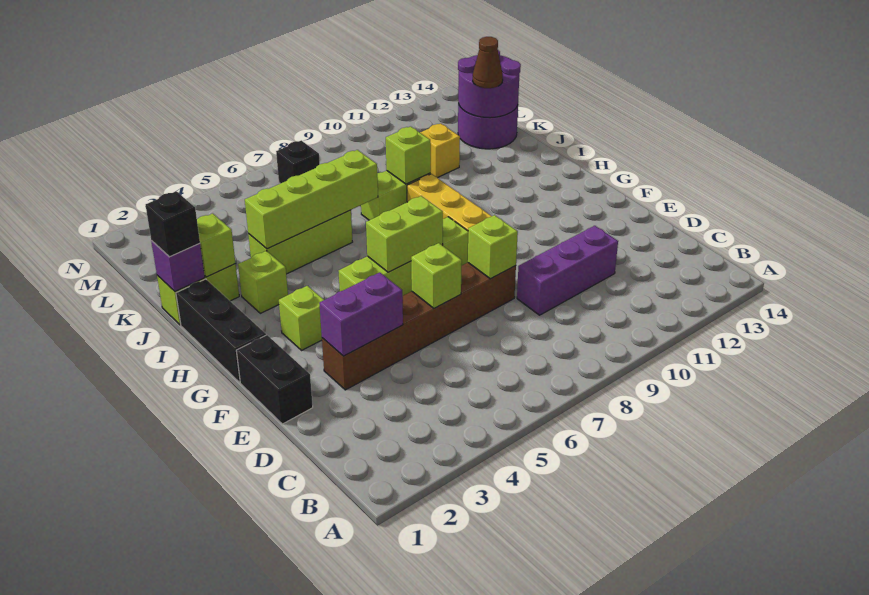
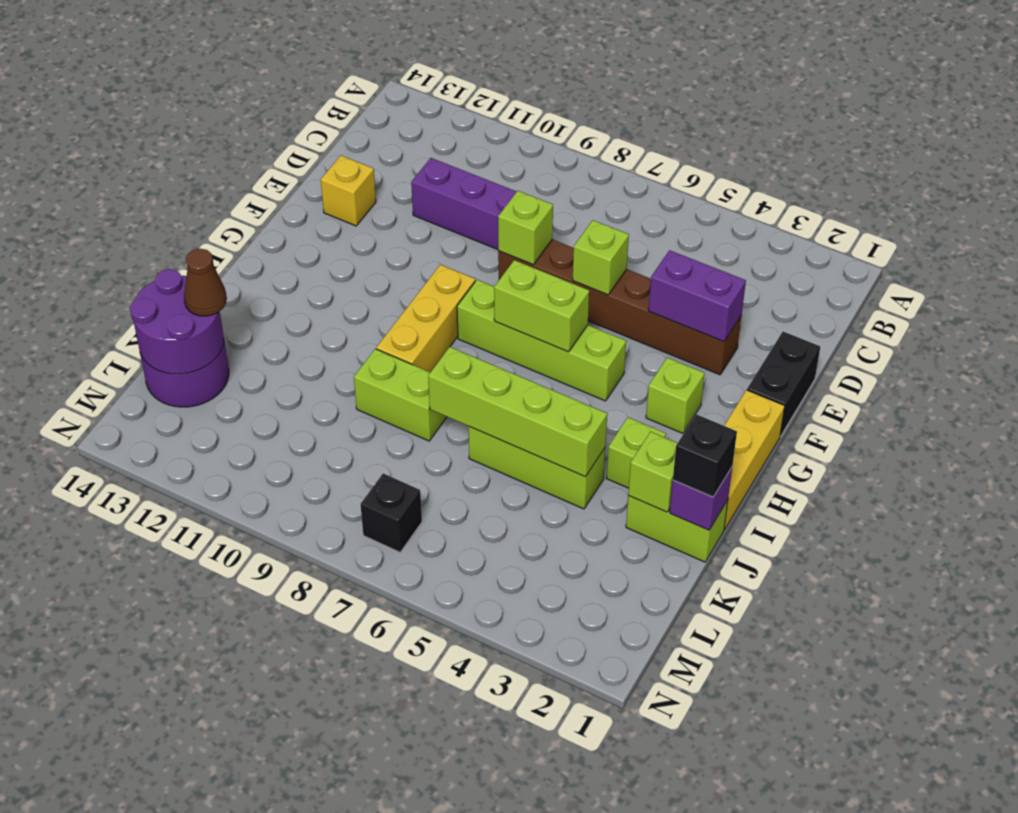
black brick G1:I1 level 1 -> yellow brick G1:I1 level 1
lime brick J9 level 2 -> none
yellow brick K11 level 1 -> yellow brick E13 level 1

